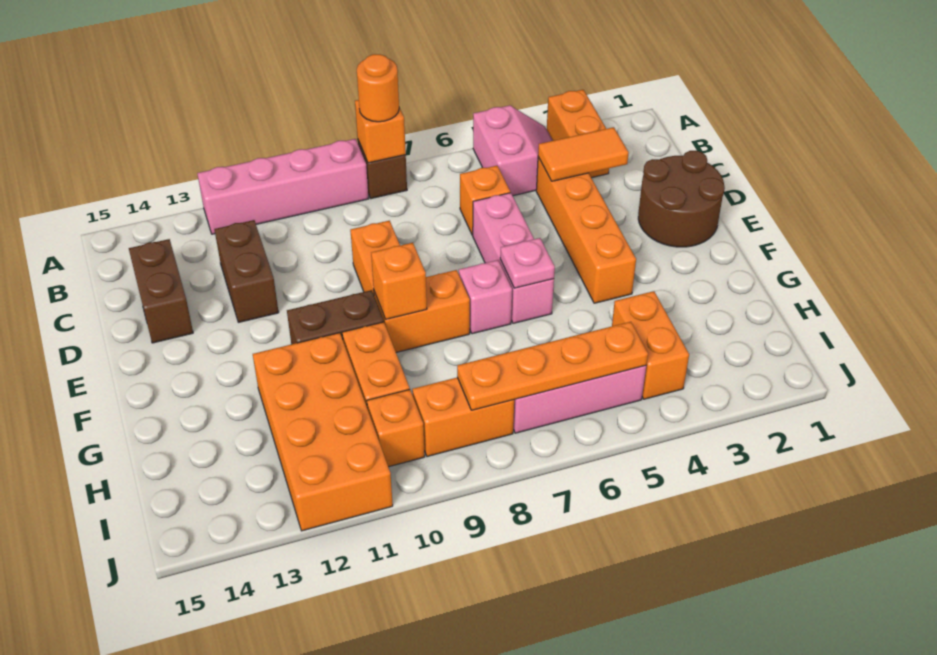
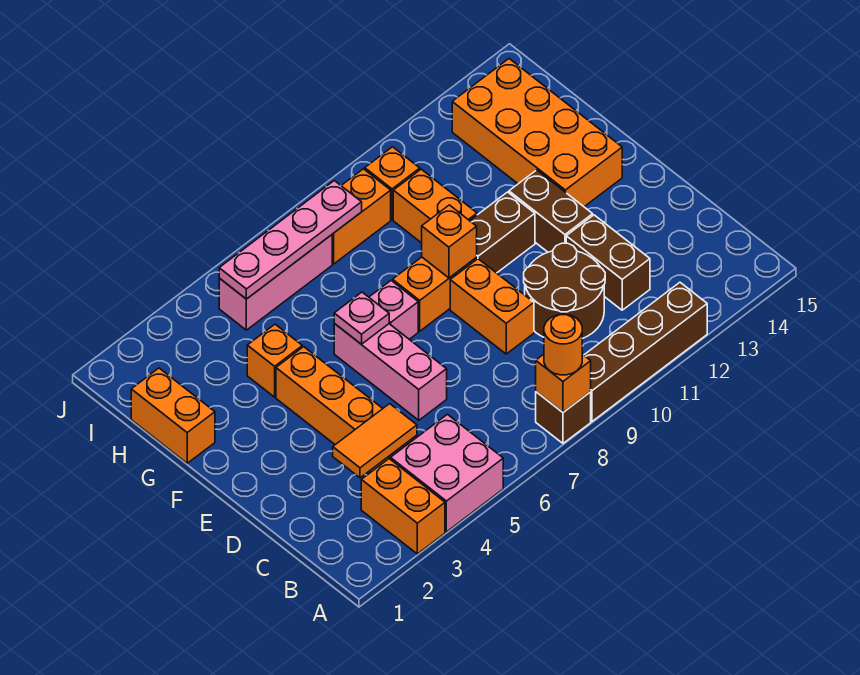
pink slope A4:B5 level 1 top 5 -> pink brick A4:B5 level 1
pink brick A9:A12 level 1 -> brown brick A9:A12 level 1
orange brick C6 level 1 -> orange brick G4 level 1
brown brick C14:D14 level 1 -> brown brick E12:F12 level 1
brown round brick D1:E2 level 1 -> brown round brick C10:D11 level 1
orange brick G11:J12 level 1 -> orange brick F13:I14 level 1
orange brick H4:I4 level 1 -> orange brick G1:H1 level 1
orange plate I5:I8 level 2 -> pink plate I5:I8 level 2

